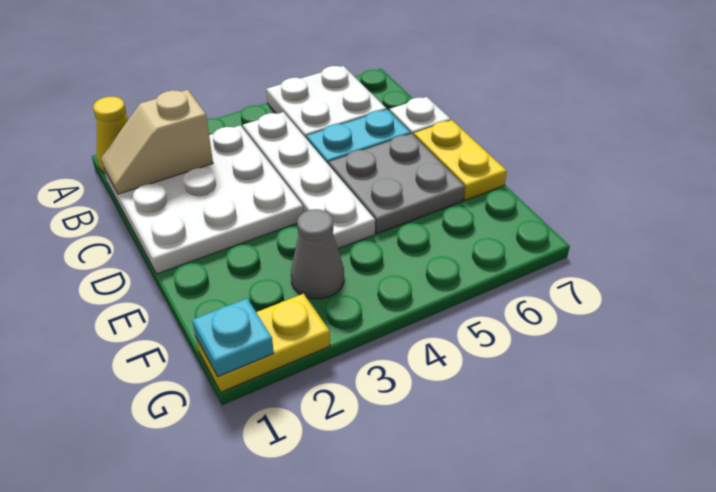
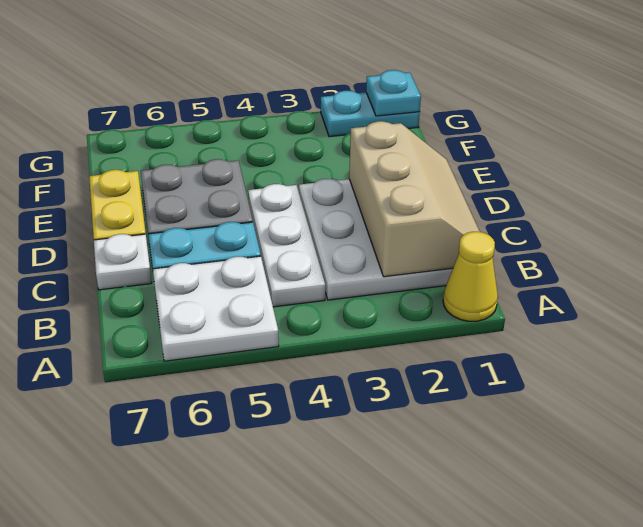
tan slope B1:B2 level 2 top 2 -> tan slope B1:D2 level 2 top 2
white plate B4:E4 level 1 -> white plate B4:D4 level 1
grey cone F3 level 1 -> none
yellow plate G1:G2 level 1 -> cyan plate G1:G2 level 1

